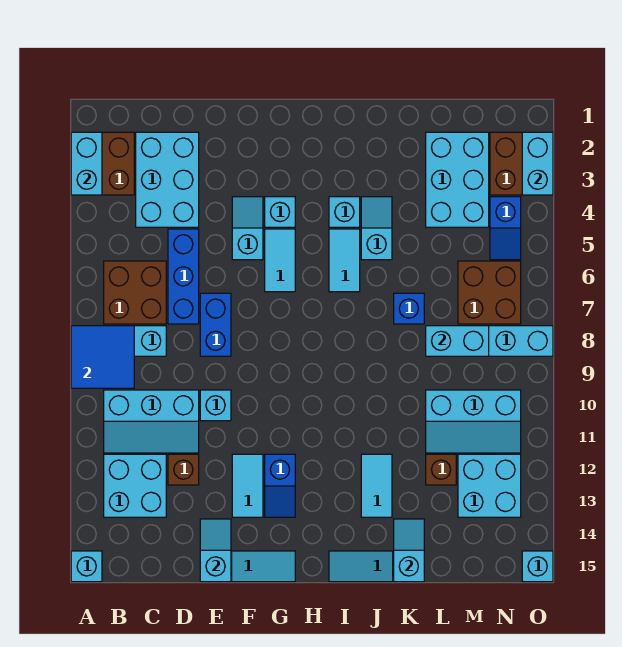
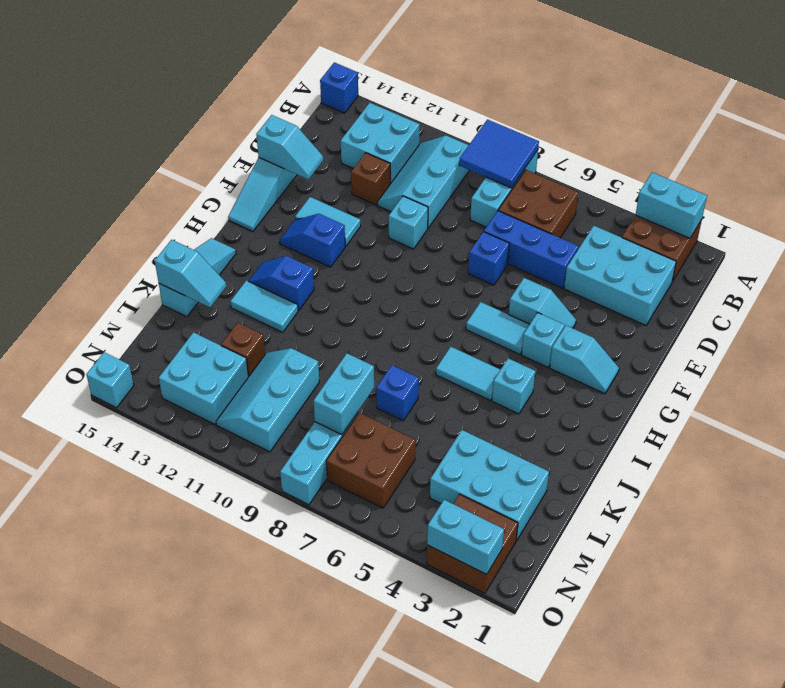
cyan brick A15 level 1 -> blue brick A15 level 1
blue brick E7:E8 level 1 -> blue brick E7 level 1
cyan slope J4:J5 level 1 top 5 -> cyan slope G2:G3 level 1 top 3
blue slope N4:N5 level 1 top 4 -> blue slope I12:I13 level 1 top 12

